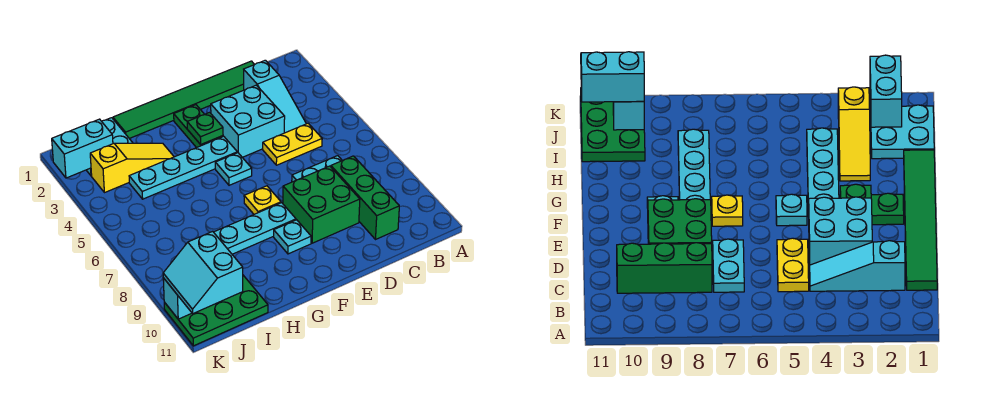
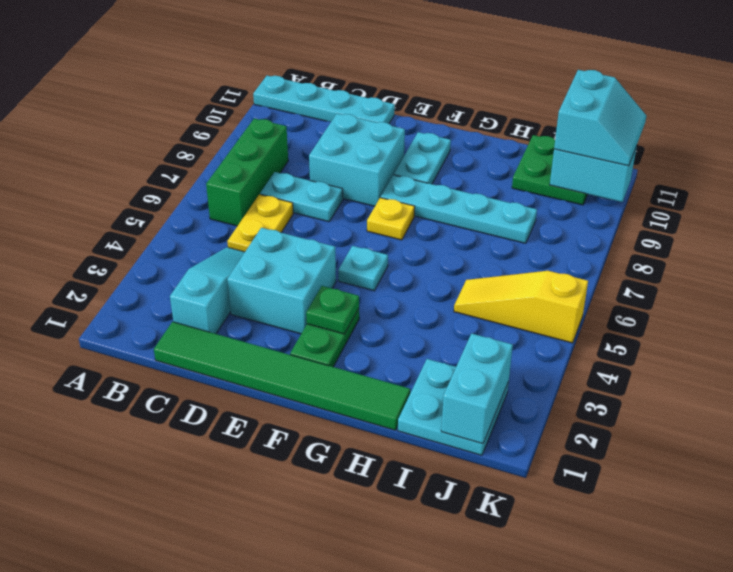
yellow plate C5:D5 level 1 -> yellow plate C5:C6 level 1
green brick C8:C10 level 1 -> green brick B6:B8 level 1
green brick D8:E9 level 1 -> cyan brick D8:E9 level 1
cyan plate F4:I4 level 1 -> cyan plate A11:D11 level 1
cyan plate F9 level 1 -> cyan plate F9:F10 level 1
yellow slope H3:J3 level 1 top J -> yellow slope I5:K5 level 1 top K
green plate I10:K11 level 1 -> green plate I10:J11 level 1
cyan brick J2:K2 level 2 -> cyan brick J1:J2 level 2

